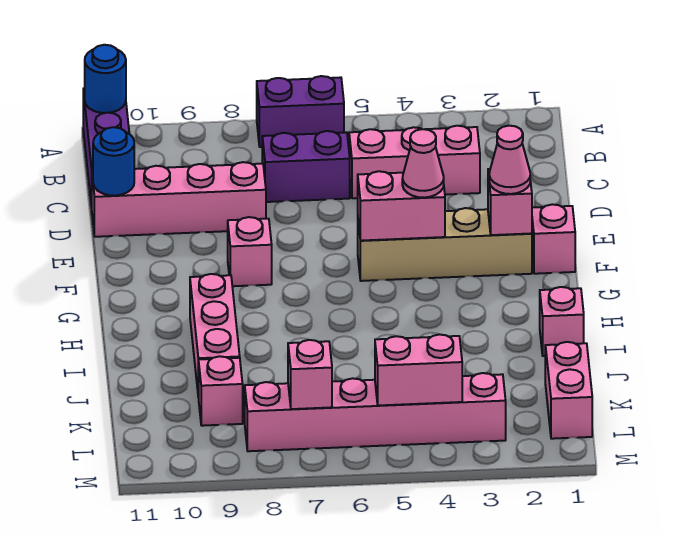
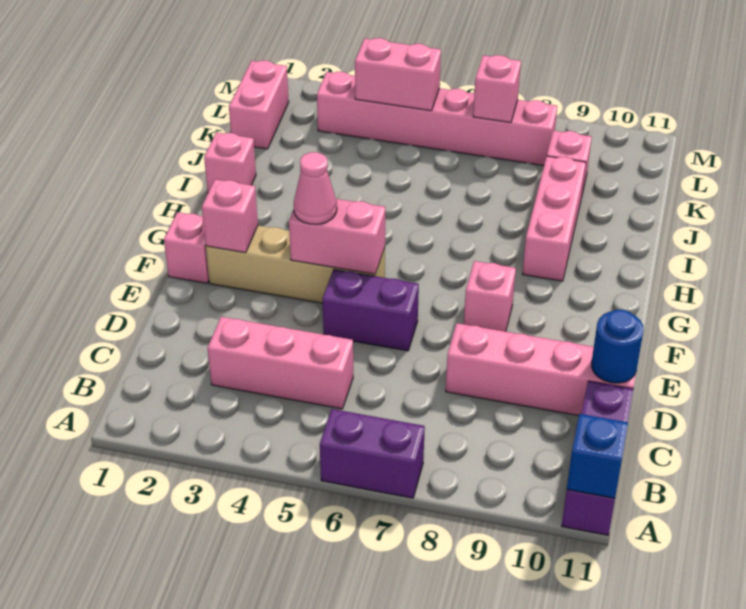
blue round brick A11 level 2 -> blue brick A11 level 2
purple brick C6:C7 level 1 -> purple brick E5:E6 level 1
pink cone F2 level 3 -> none

